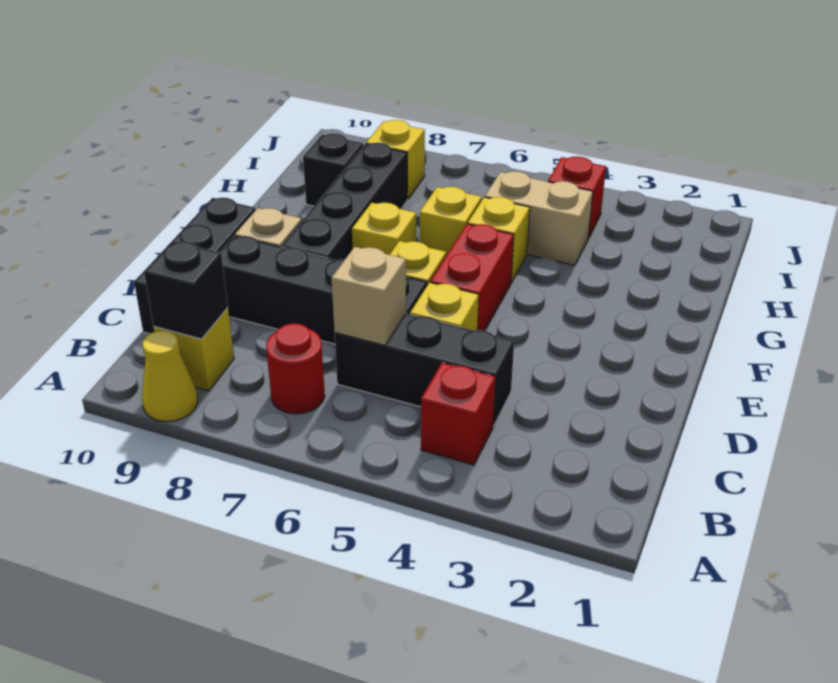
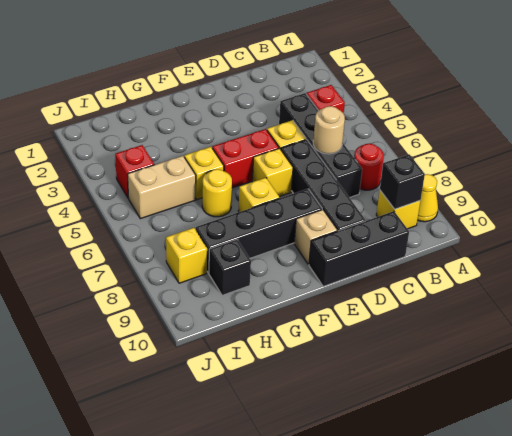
black brick C4:C6 level 1 -> black brick C4:C7 level 1
tan brick C6 level 2 -> tan round brick C6 level 2
yellow brick G6 level 1 -> yellow round brick G6 level 1
tan brick H4:H5 level 1 -> tan brick H5:I5 level 1

